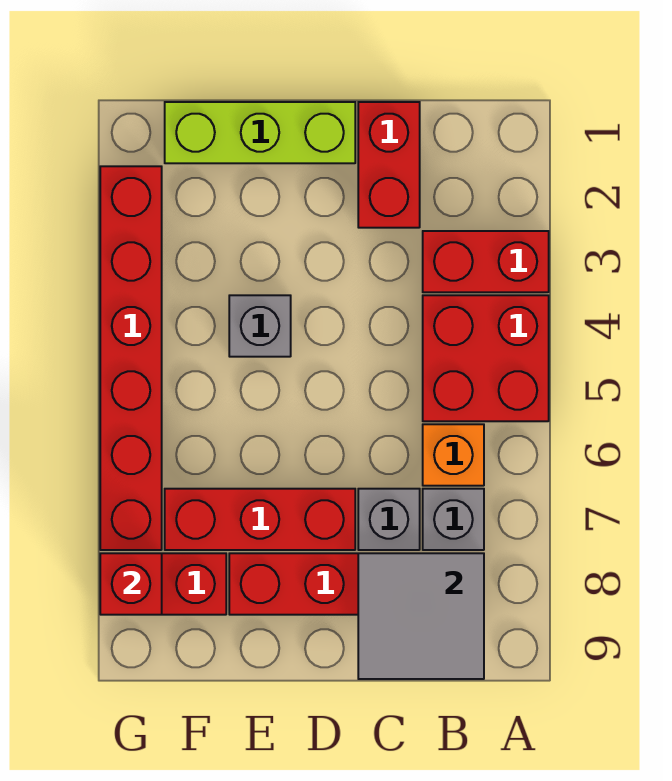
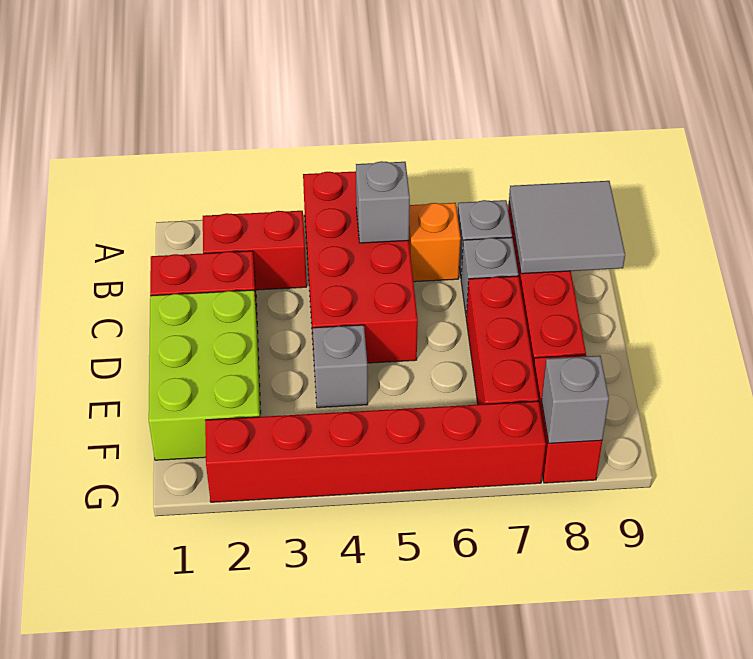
red brick A3:B3 level 1 -> red brick B2:B3 level 1
red brick A4:B5 level 1 -> red brick A4:D5 level 1
none -> grey brick B5 level 2
lime brick D1:F1 level 1 -> lime brick D1:F2 level 1
red brick G8 level 2 -> grey brick G8 level 2

